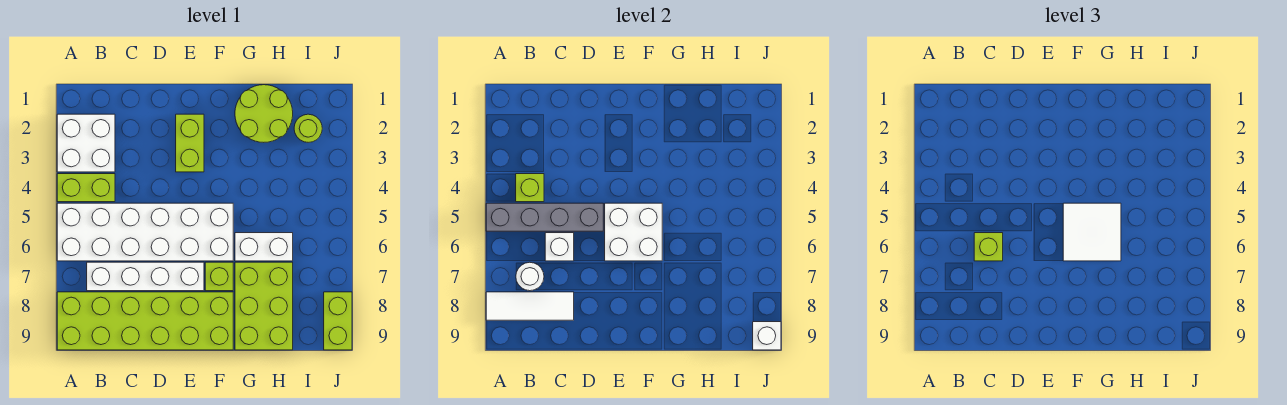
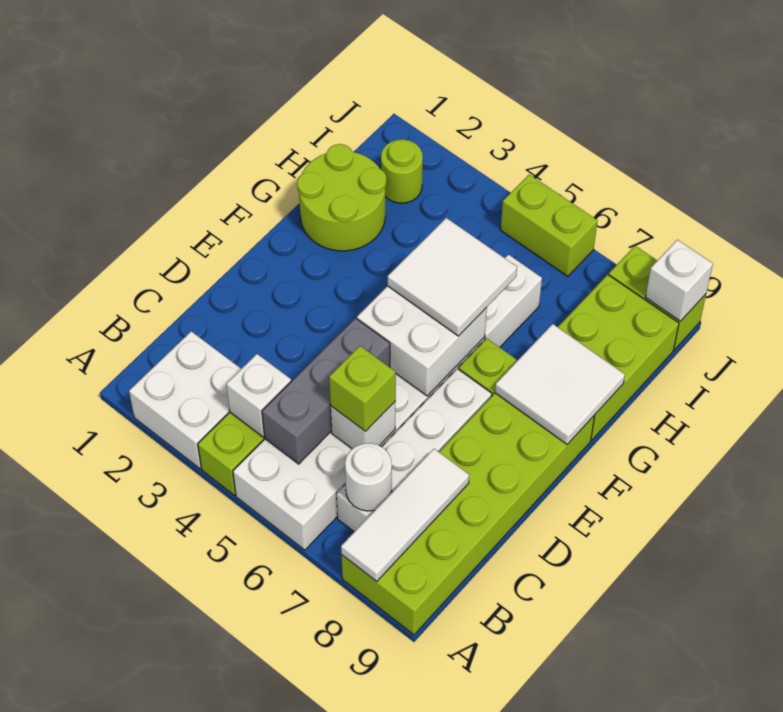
grey brick A5:D5 level 2 -> grey brick B5:D5 level 2
lime brick B4 level 2 -> white brick B4 level 2
lime brick E2:E3 level 1 -> lime brick J5:J6 level 1
none -> white tile F8:G9 level 2
lime brick G7:H9 level 1 -> lime brick G8:I9 level 1

